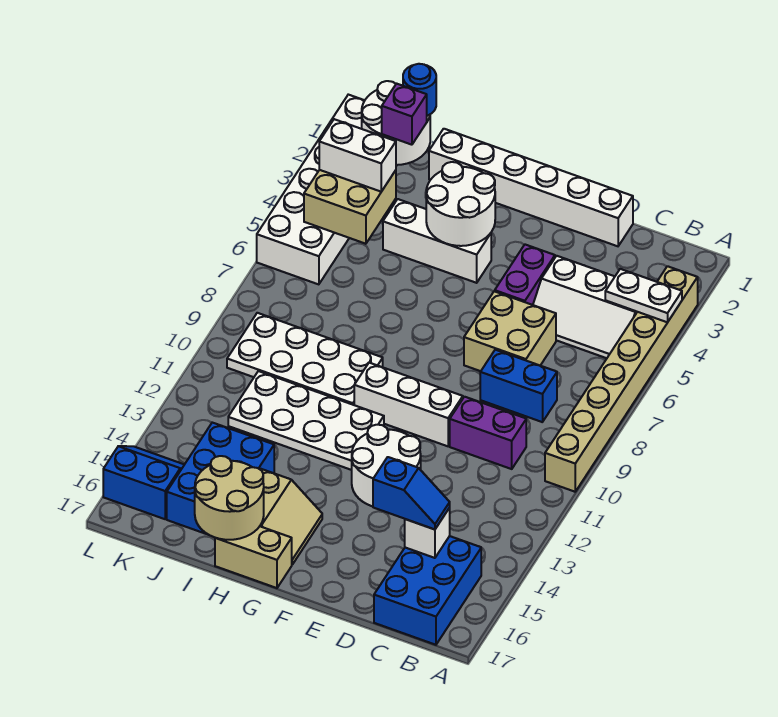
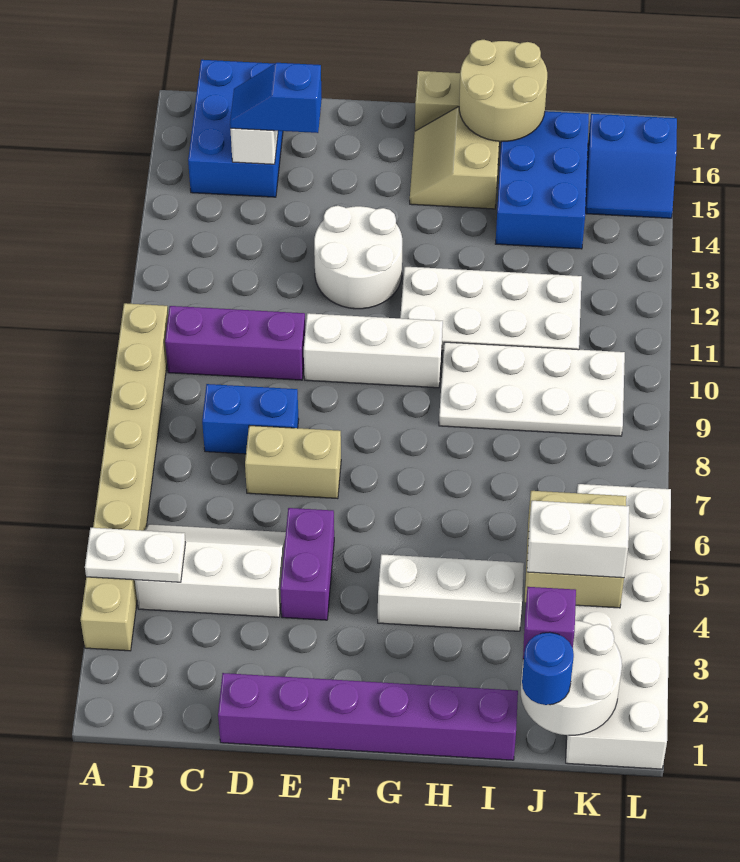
purple brick C10:D10 level 1 -> purple brick B10:D10 level 1
white brick D1:I1 level 1 -> purple brick D1:I1 level 1
tan brick D6:E7 level 1 -> tan brick D7:E7 level 1
white round brick G3:H4 level 2 -> none

